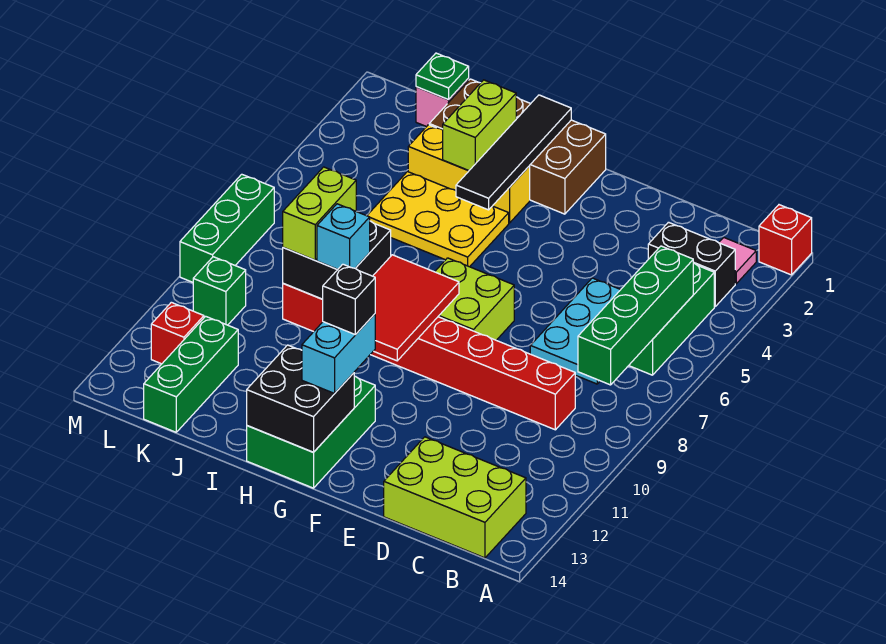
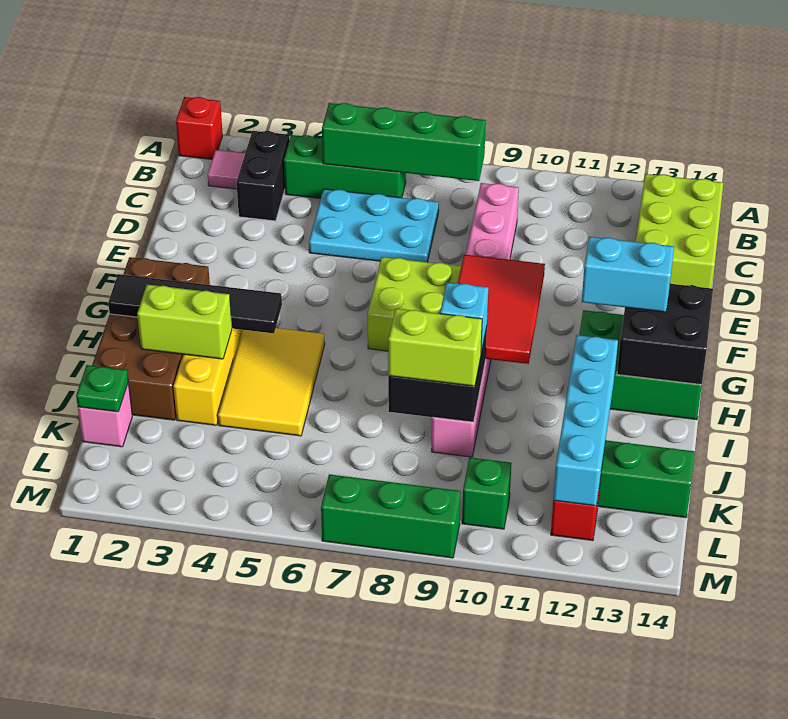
red brick C9:J9 level 1 -> pink brick C9:J9 level 1
red tile G8:H10 level 2 -> red tile F9:H10 level 2
black brick G12 level 4 -> none
yellow plate H4:J5 level 1 -> yellow tile H4:J5 level 1
none -> cyan brick I12:L12 level 2

